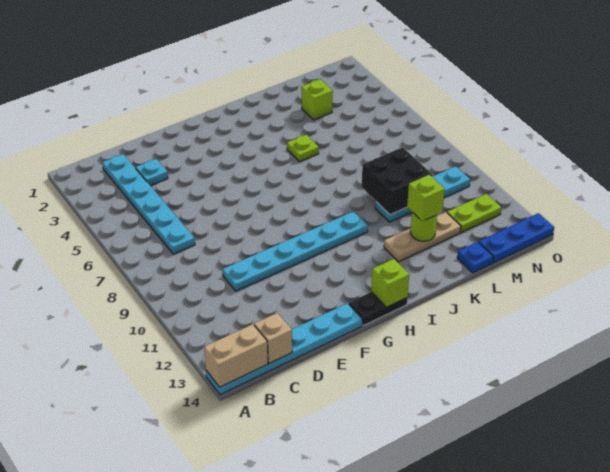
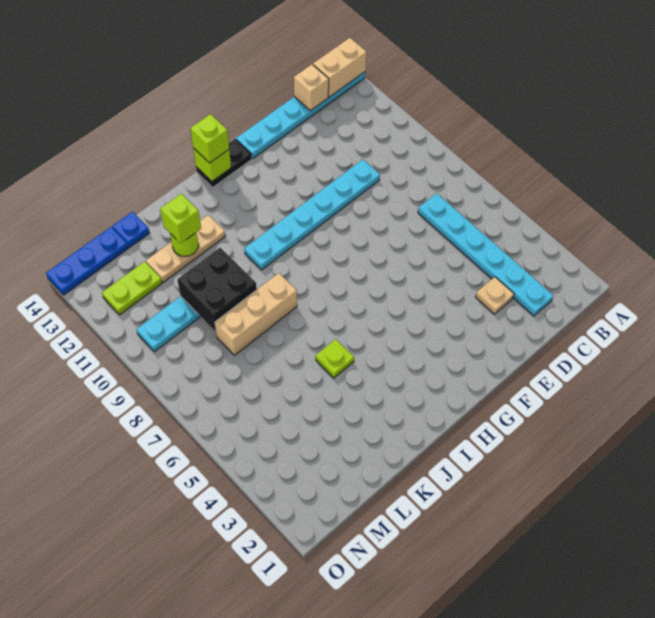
cyan plate D3 level 1 -> tan plate D3 level 1
none -> tan brick J8:L8 level 1
lime brick L3 level 1 -> lime brick H14 level 3

